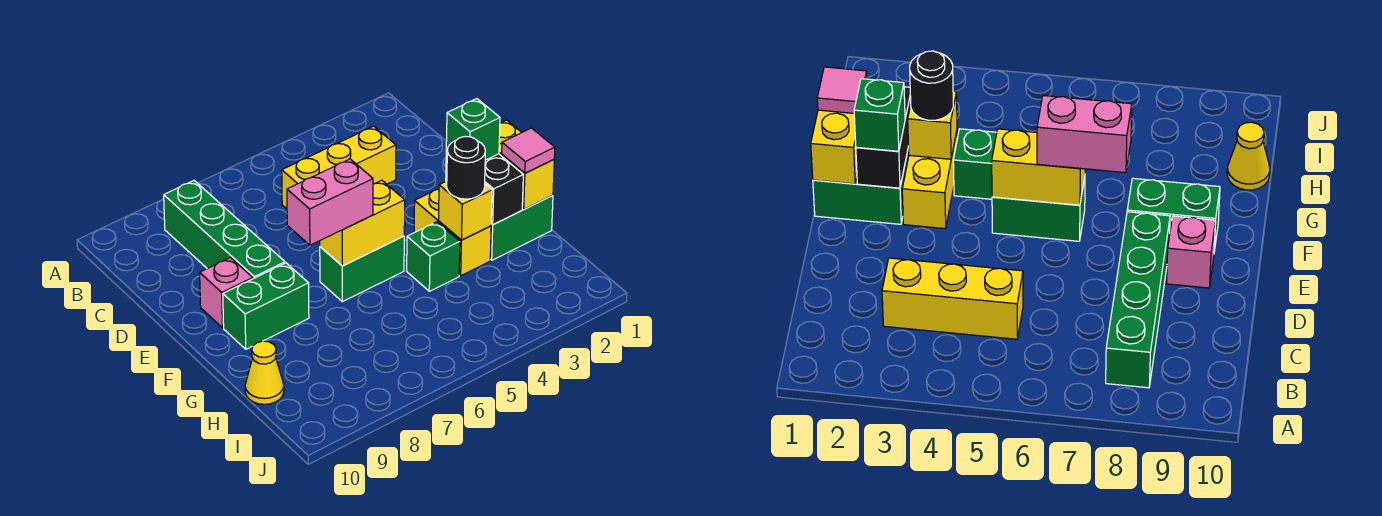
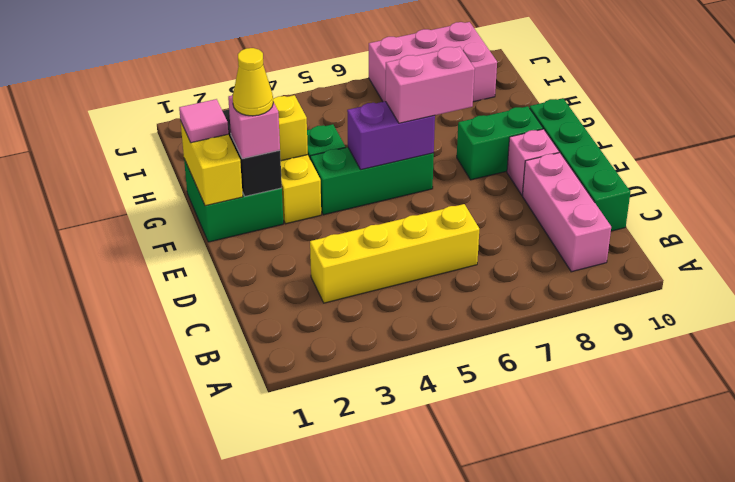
green brick B8:E8 level 1 -> green brick C10:F10 level 1
none -> pink brick B9:D9 level 1
yellow brick C3:C5 level 1 -> yellow brick C3:C6 level 1
green brick F2 level 3 -> pink brick F2 level 3
green brick F5:F6 level 1 -> green brick F4:F6 level 1
yellow brick F5:F6 level 2 -> purple brick F5:F6 level 2
black round brick G3 level 3 -> none
yellow cone H10 level 1 -> yellow cone F2 level 4
none -> pink brick I7:J9 level 1

